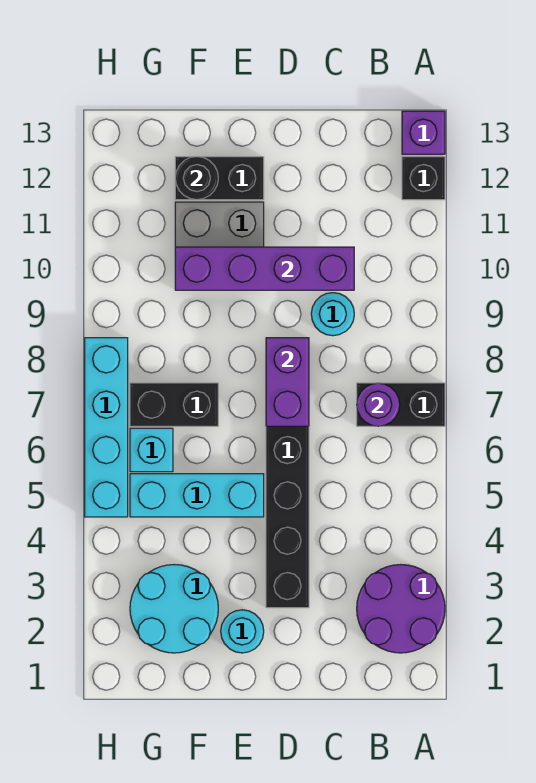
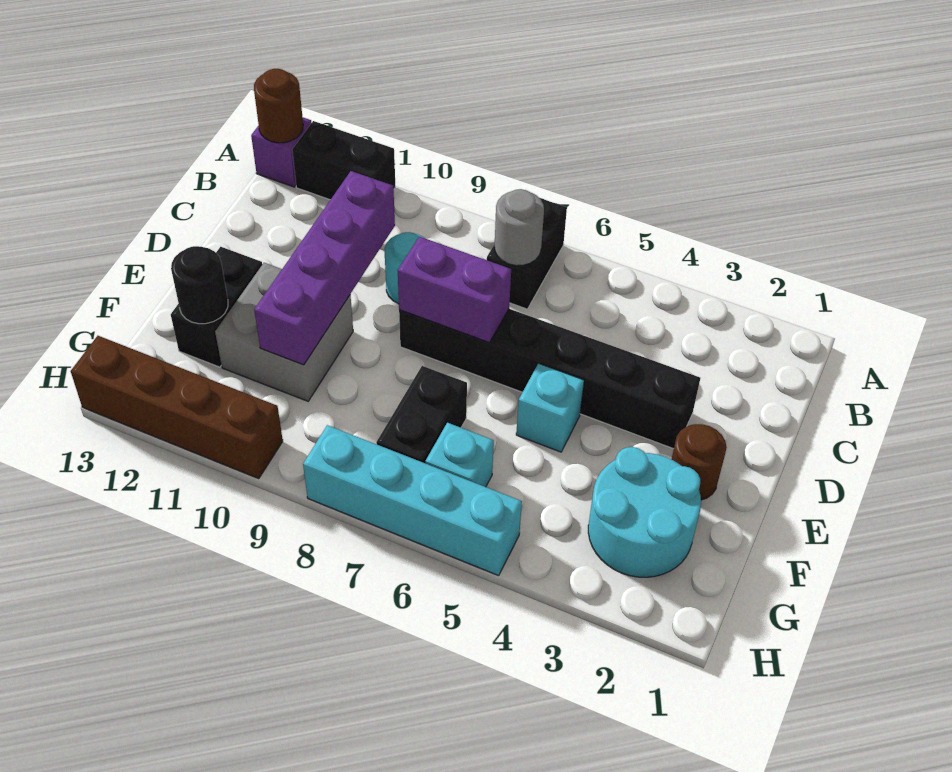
purple round brick A2:B3 level 1 -> none
black brick A12 level 1 -> black brick A11:A12 level 1
none -> brown round brick A13 level 2
purple round brick B7 level 2 -> grey round brick B7 level 2
cyan round brick E2 level 1 -> brown round brick E2 level 1
cyan brick E5:G5 level 1 -> cyan brick E5 level 1
none -> brown brick H10:H13 level 1

